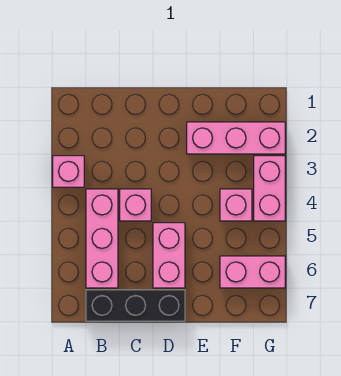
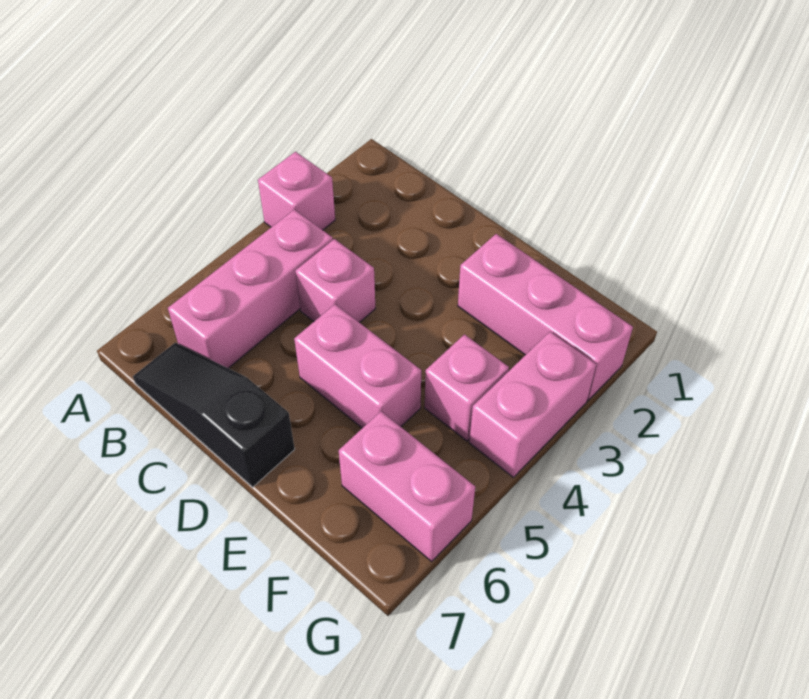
black brick B7:D7 level 1 -> black slope B7:D7 level 1 top D
pink brick D5:D6 level 1 -> pink brick D5:E5 level 1

